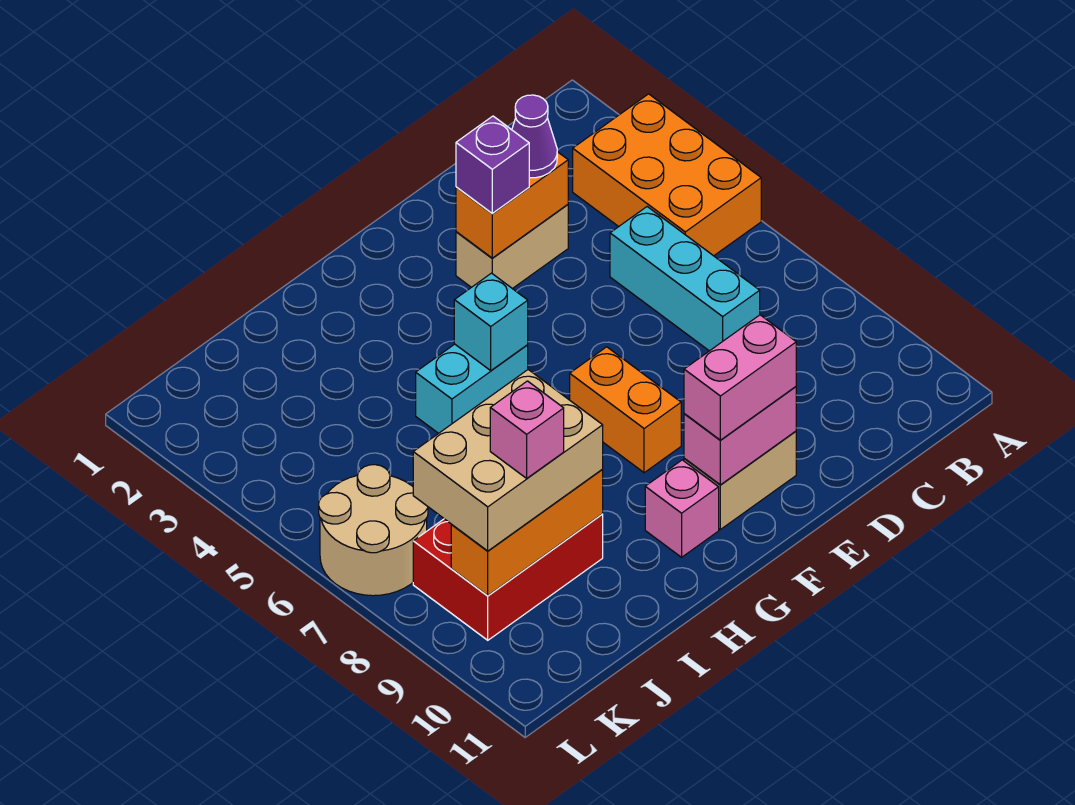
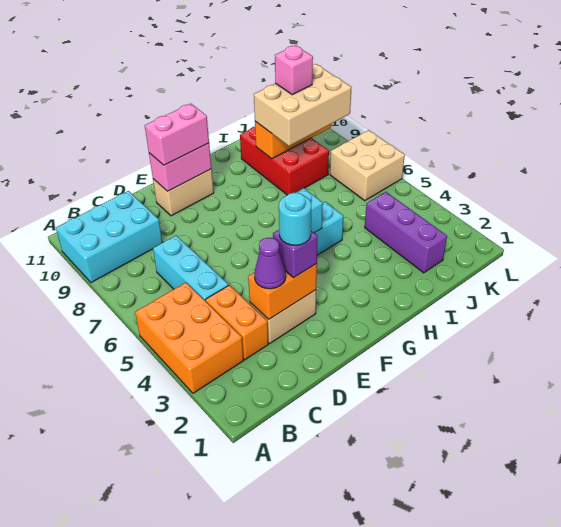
none -> cyan brick A9:C10 level 1
none -> cyan round brick E3 level 4
orange brick F7:F8 level 1 -> orange brick C3:C4 level 1
pink brick G10 level 1 -> none
red brick I8:K9 level 1 -> red brick I8:J10 level 1
none -> purple brick J2:J4 level 1
tan round brick K6:L7 level 1 -> tan brick K6:L7 level 1

